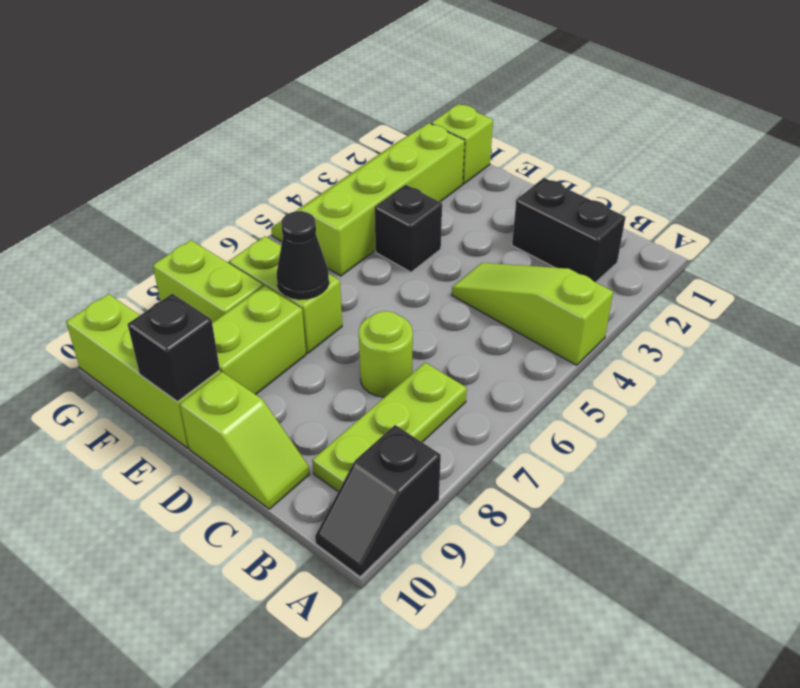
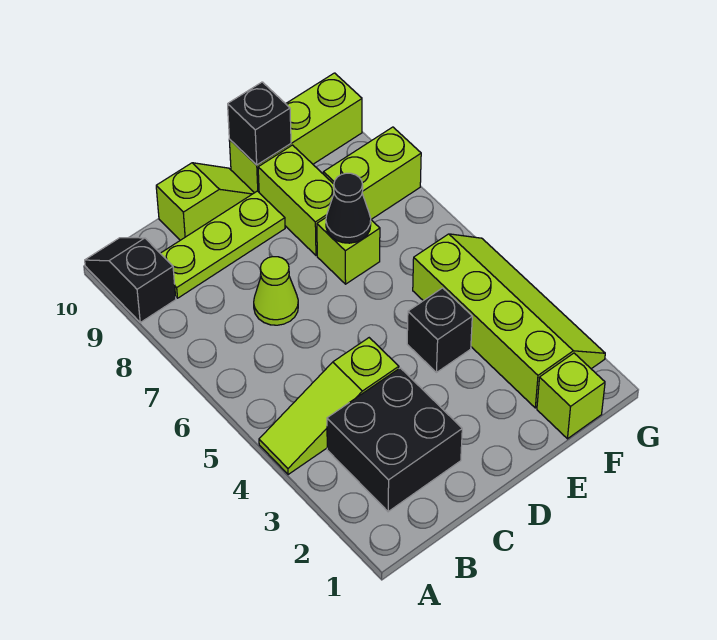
lime slope A4:C4 level 1 top A -> lime slope A4:C4 level 1 top C
black brick B2:C2 level 1 -> black brick B2:C3 level 1
lime plate B7:B9 level 1 -> lime plate B9:D9 level 1
lime round brick C7 level 1 -> lime cone C7 level 1
lime slope C10:D10 level 1 top D -> lime slope C10:D10 level 1 top C
lime brick E7:F7 level 1 -> lime brick E7 level 1

